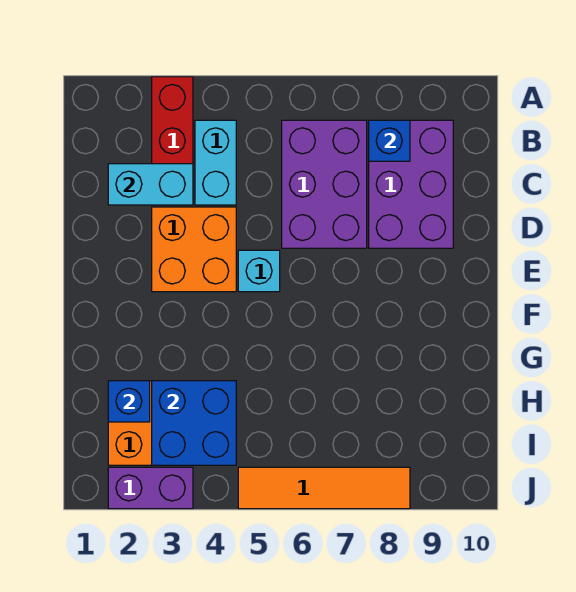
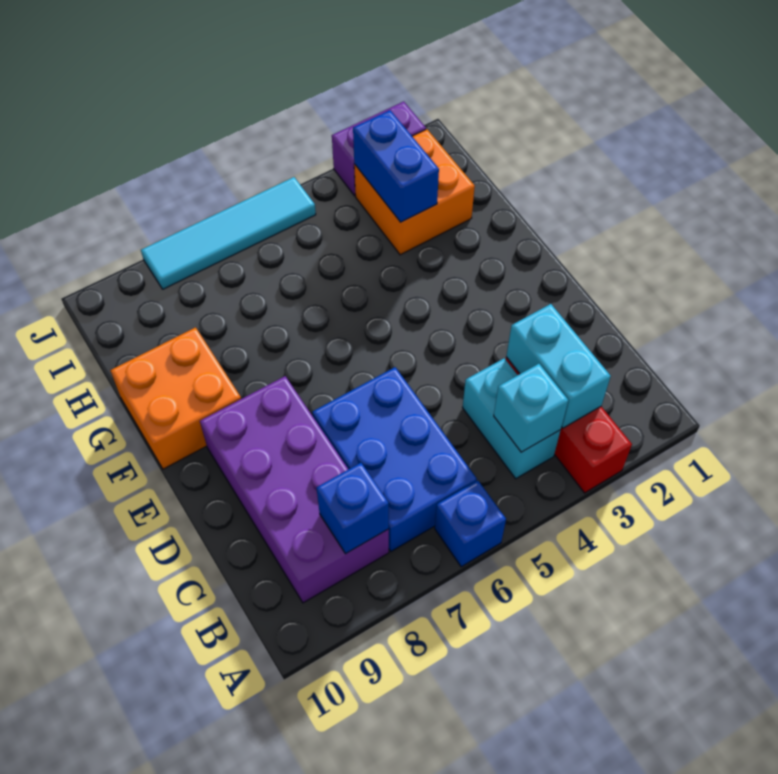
purple brick B6:D7 level 1 -> blue brick B6:D7 level 1
purple brick B8:D9 level 1 -> purple brick B8:E9 level 1
cyan brick C2:C3 level 2 -> cyan brick B3:C3 level 2
orange brick D3:E4 level 1 -> orange brick F9:G10 level 1
cyan brick E5 level 1 -> cyan brick B4 level 2
blue brick H2 level 2 -> blue brick A6 level 1
blue brick H3:I4 level 2 -> blue brick H3:I3 level 2
orange tile J5:J8 level 1 -> cyan tile J5:J8 level 1

